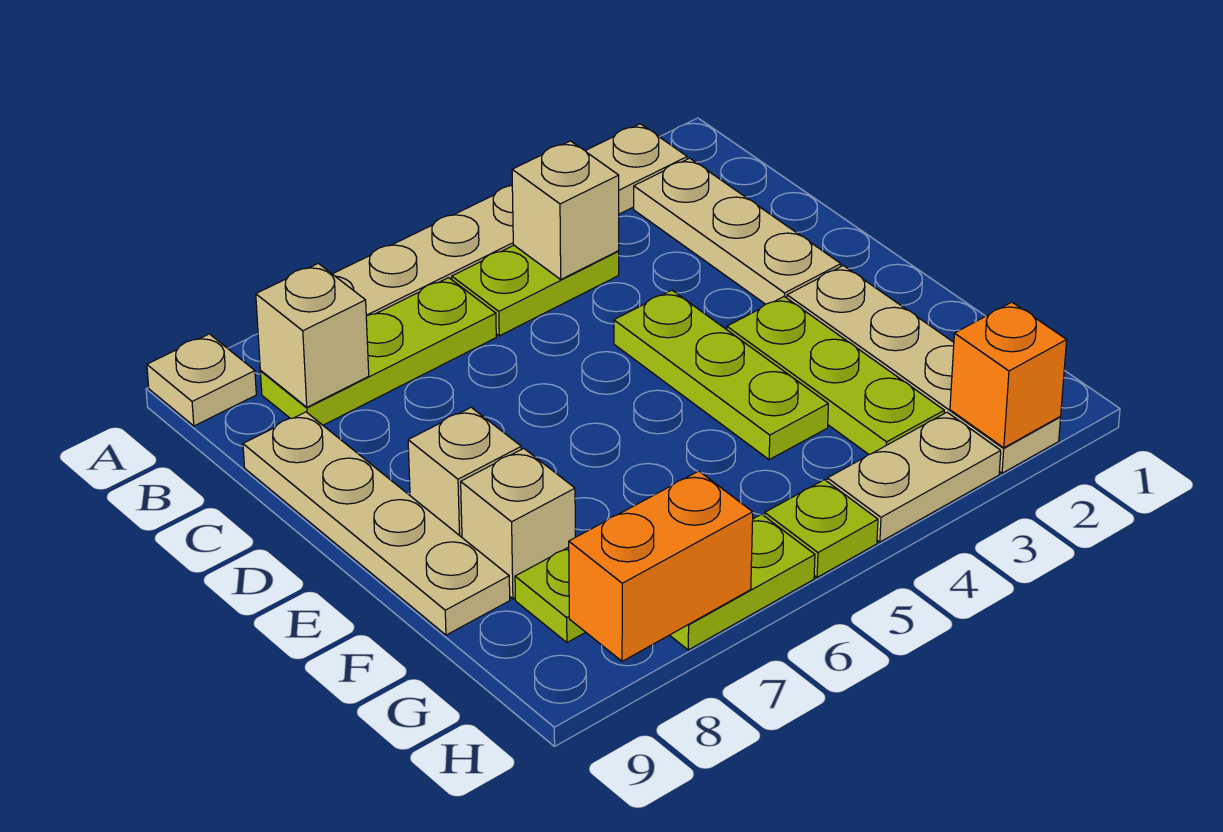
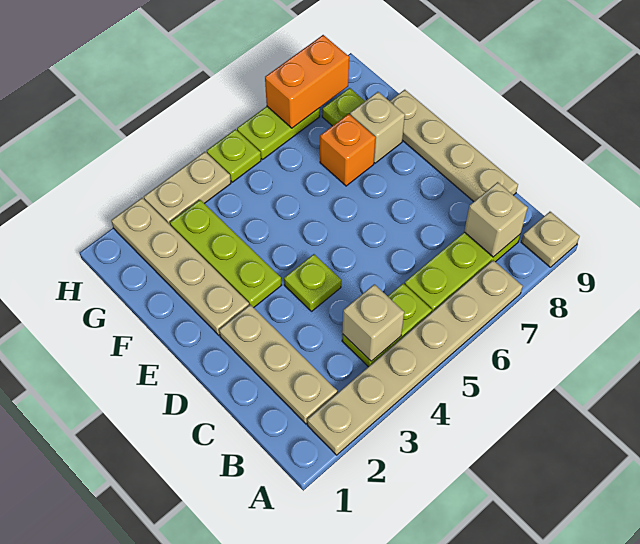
lime plate D4:F4 level 1 -> lime plate D4 level 1
tan brick E8 level 1 -> none
orange brick H2 level 2 -> orange brick F7 level 1

